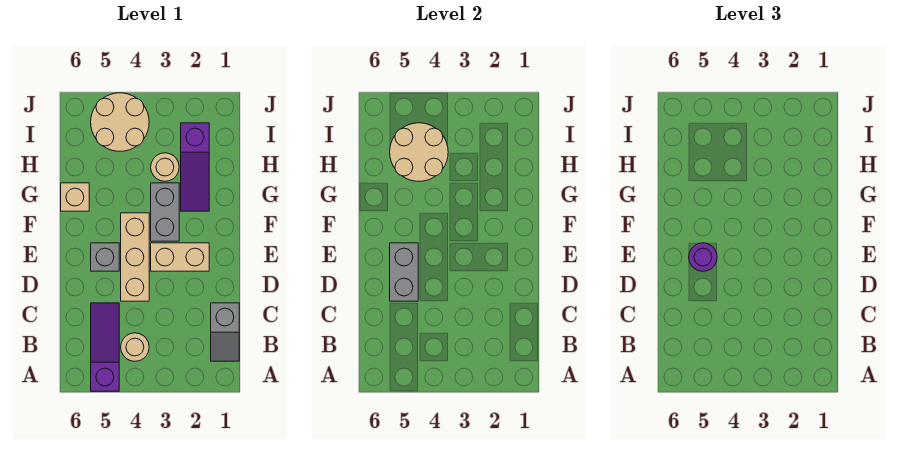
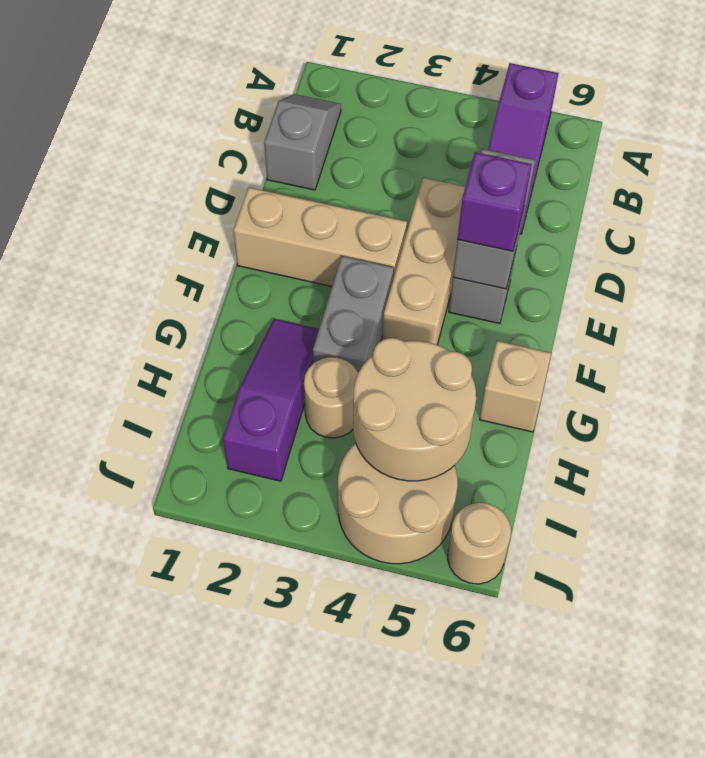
tan round brick B4 level 1 -> tan round brick J6 level 1
tan brick E2:E3 level 1 -> tan brick E1:E3 level 1
purple round brick E5 level 3 -> purple brick E5 level 3

